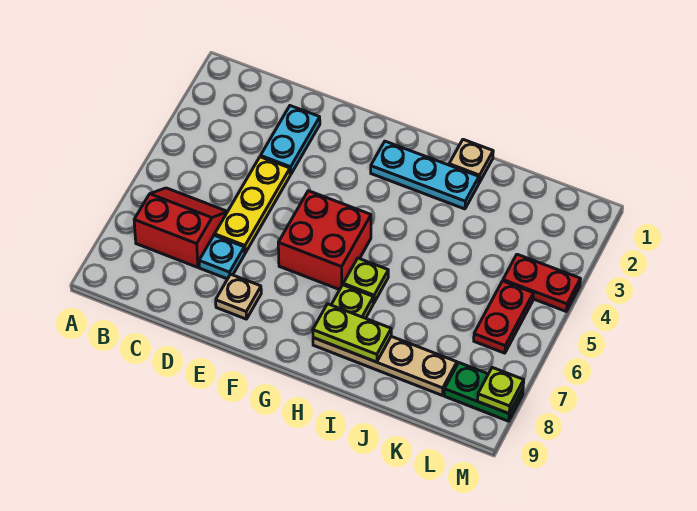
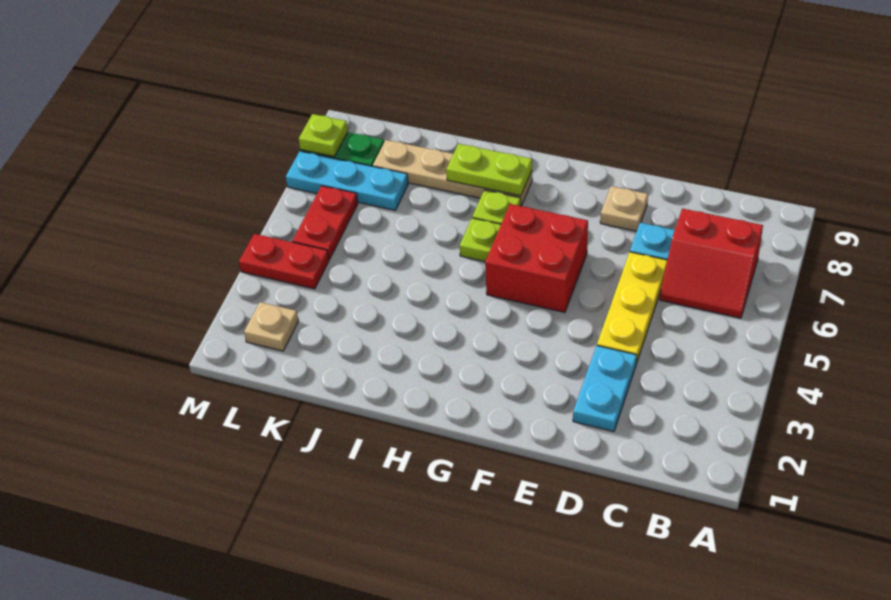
cyan plate G2:I2 level 1 -> cyan plate K7:M7 level 1
tan plate I1 level 1 -> tan plate L2 level 1

